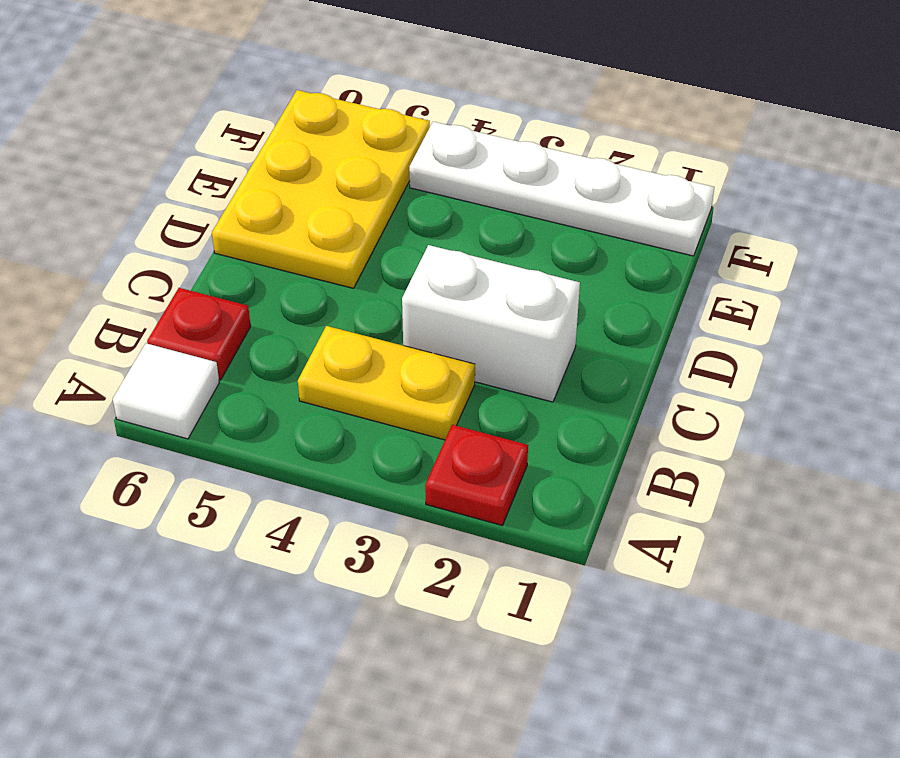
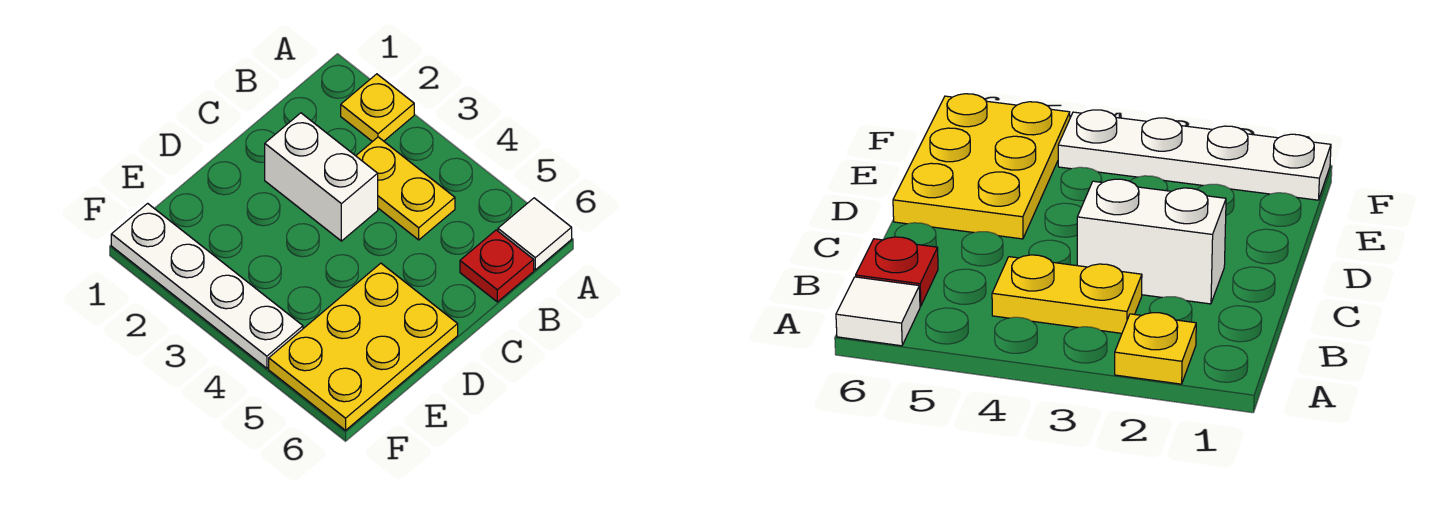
red plate A2 level 1 -> yellow plate A2 level 1

